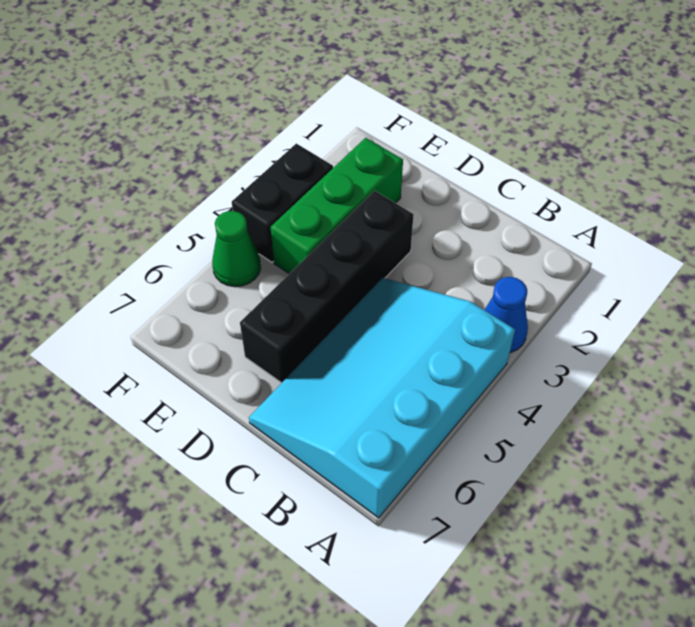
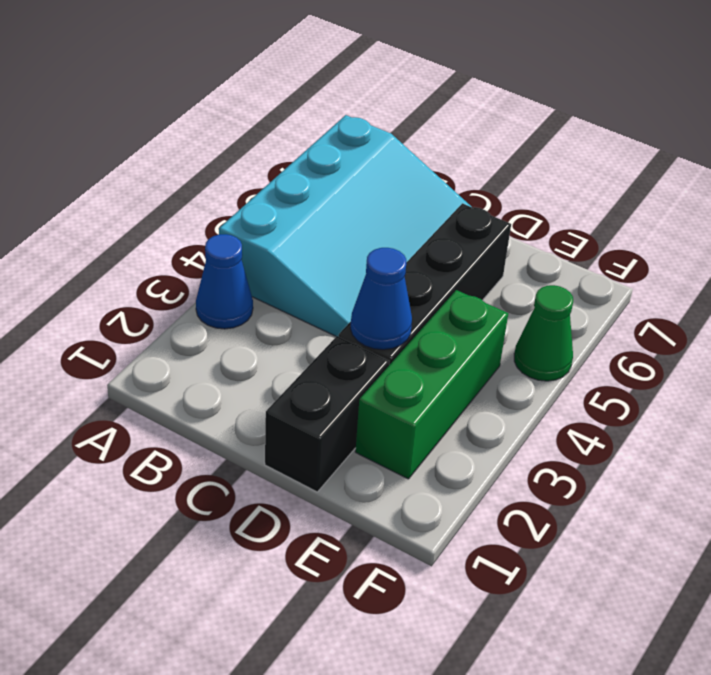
none -> blue cone D3 level 2
black brick F3:F4 level 1 -> black brick D1:D2 level 1

